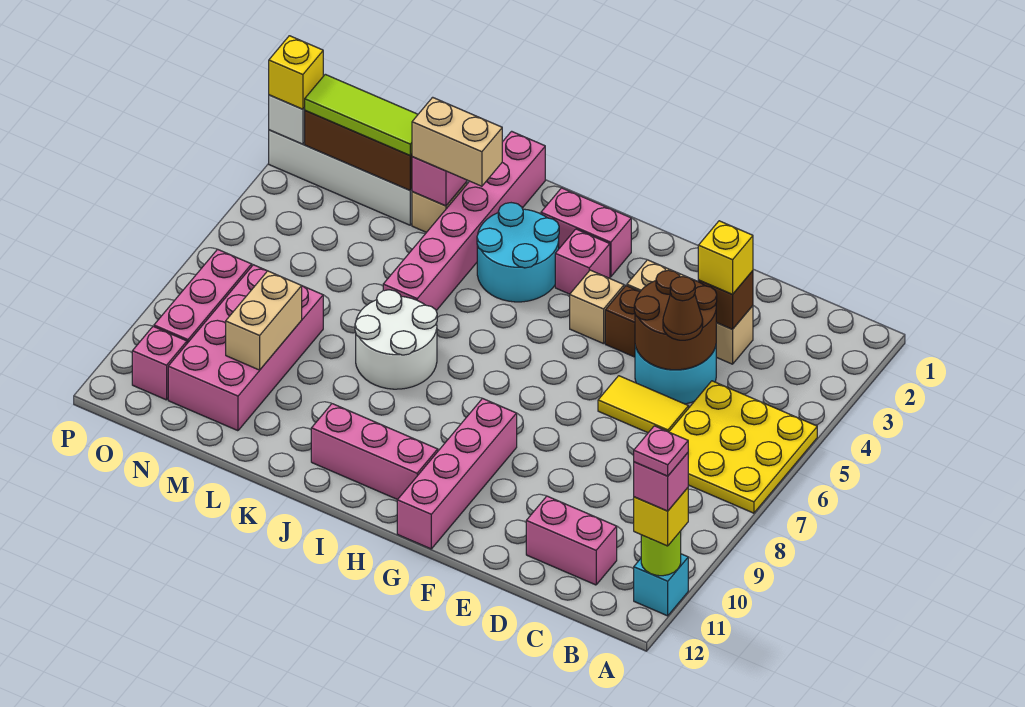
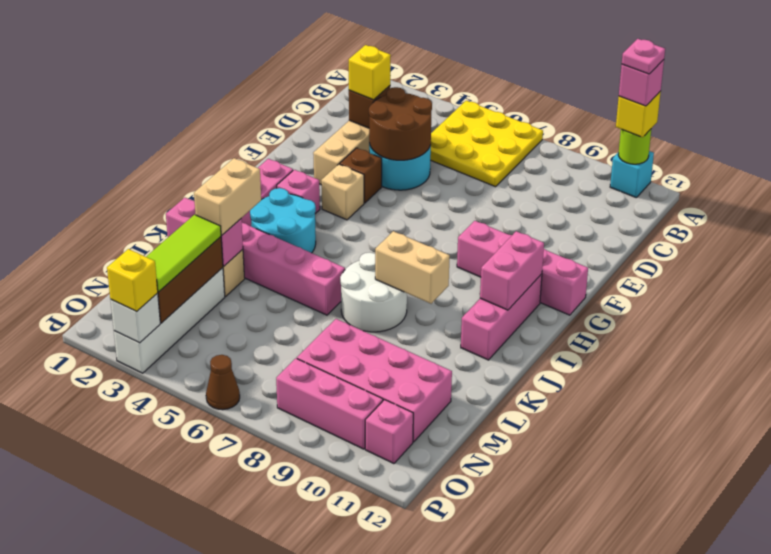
pink brick C11:D11 level 1 -> pink brick H11:I11 level 2
brown cone D5 level 3 -> brown cone P6 level 1
yellow tile D6:E6 level 1 -> none
tan brick M9:M10 level 2 -> tan brick J8:J9 level 2

